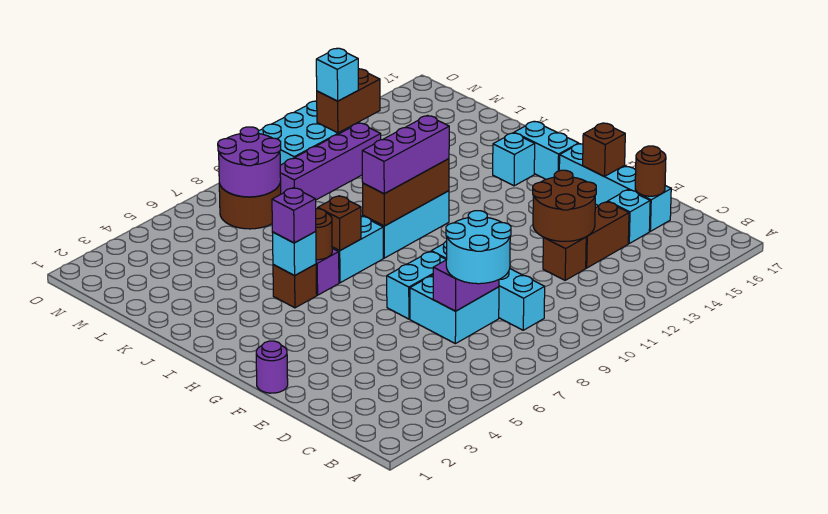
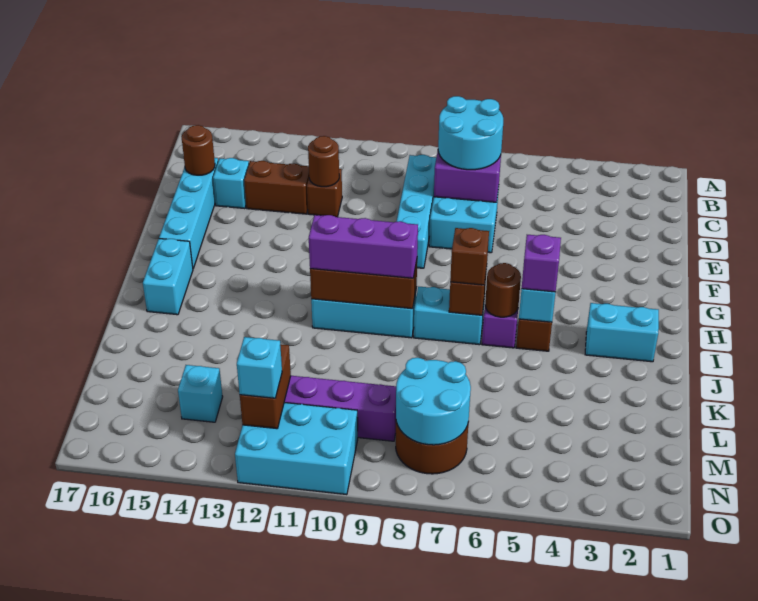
brown round brick D12:E13 level 2 -> brown round brick D12 level 2
purple round brick F1 level 1 -> none
cyan brick F7:F8 level 1 -> cyan brick I2:I3 level 1
brown brick F16 level 2 -> brown brick I7 level 3
cyan brick I15 level 1 -> cyan brick M14 level 1
purple round brick M7:N8 level 2 -> cyan round brick M7:N8 level 2
brown brick N12:N13 level 2 -> brown brick M12:N12 level 2

